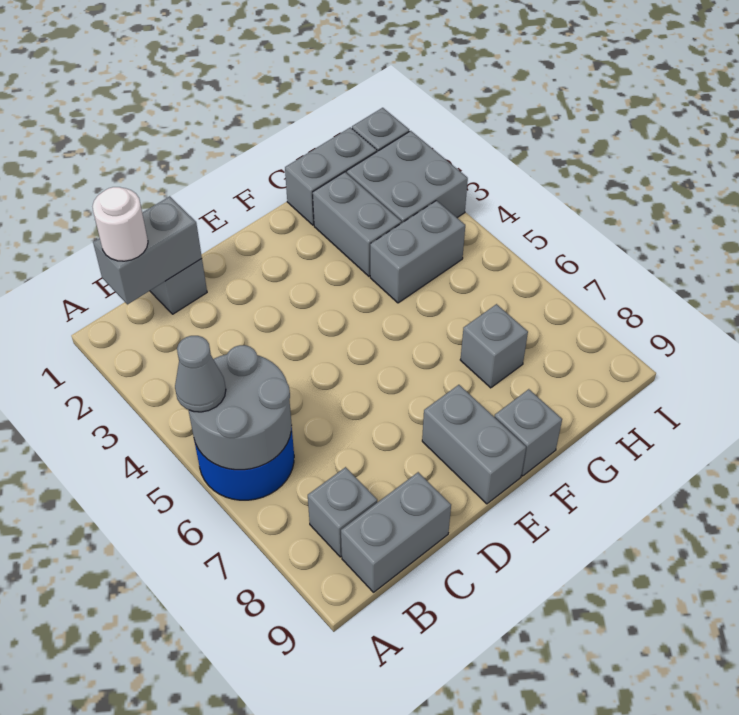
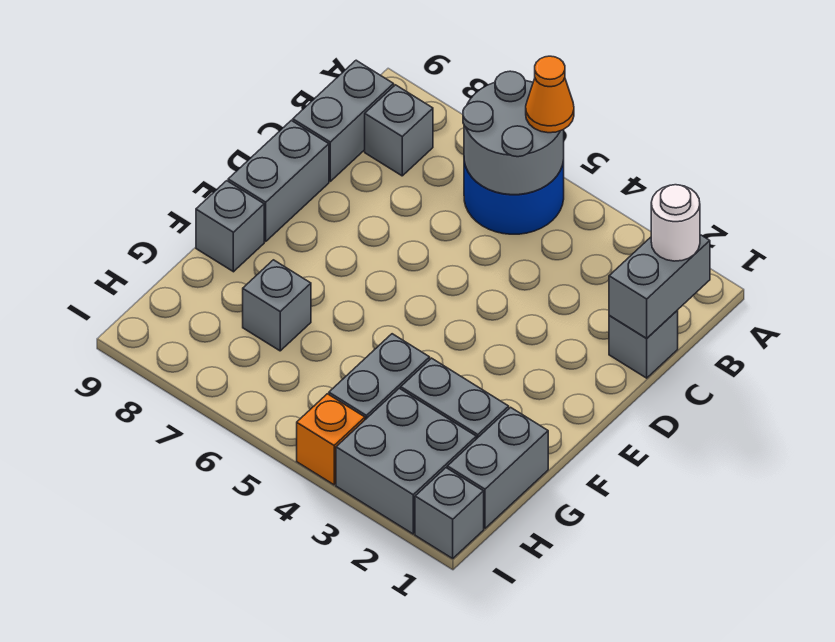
grey cone A5 level 3 -> orange cone A5 level 3
grey brick E8:E9 level 1 -> grey brick D9:E9 level 1
none -> orange brick I4 level 1

